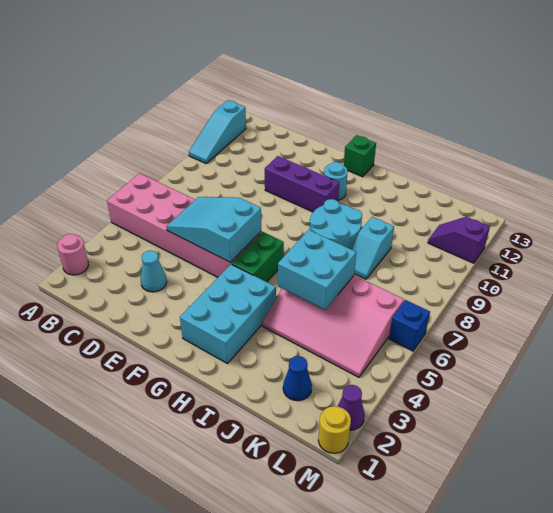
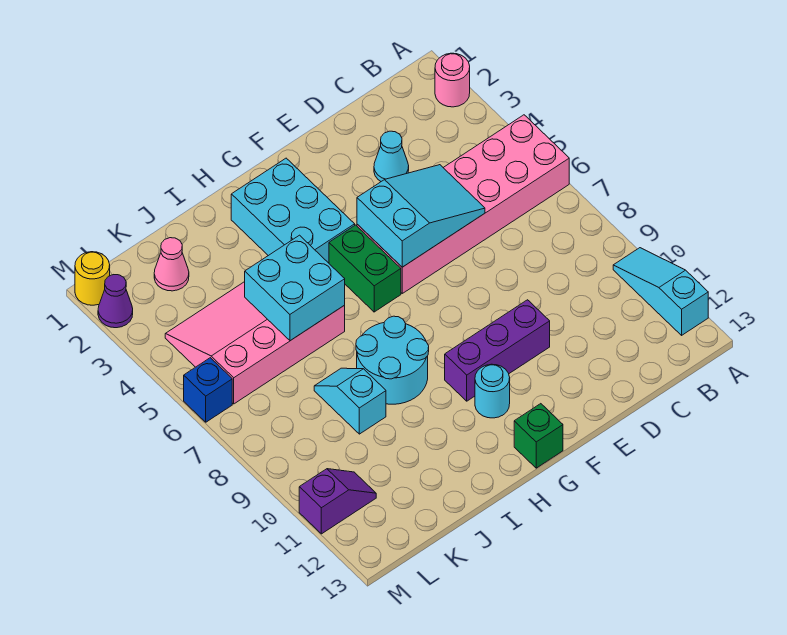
blue cone K2 level 1 -> pink cone K2 level 1

